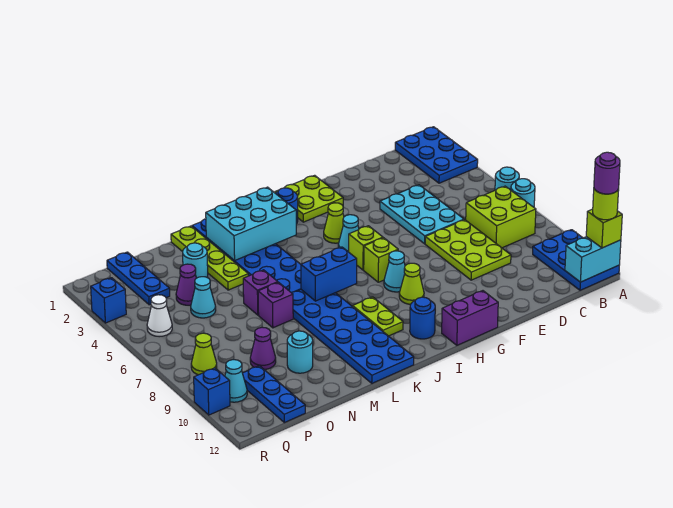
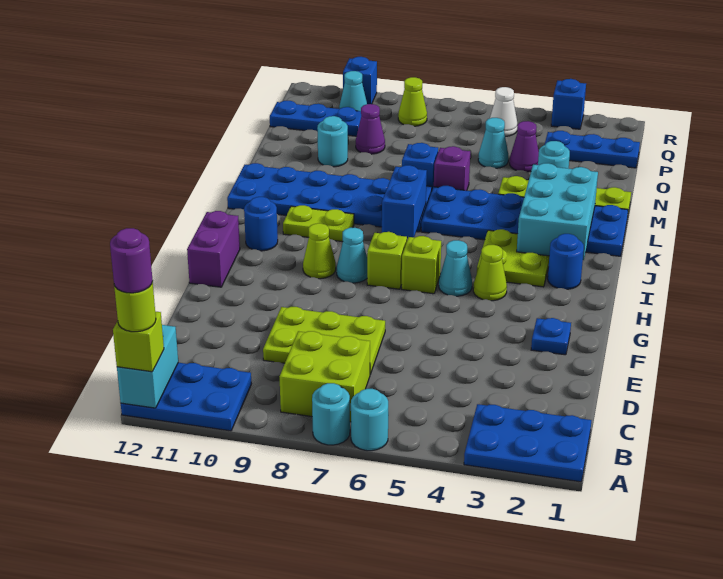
cyan plate D4:E6 level 1 -> none
none -> blue plate F2 level 1
lime plate G1:H2 level 1 -> lime plate I3:J4 level 1
purple brick M7 level 1 -> blue brick M7 level 1

